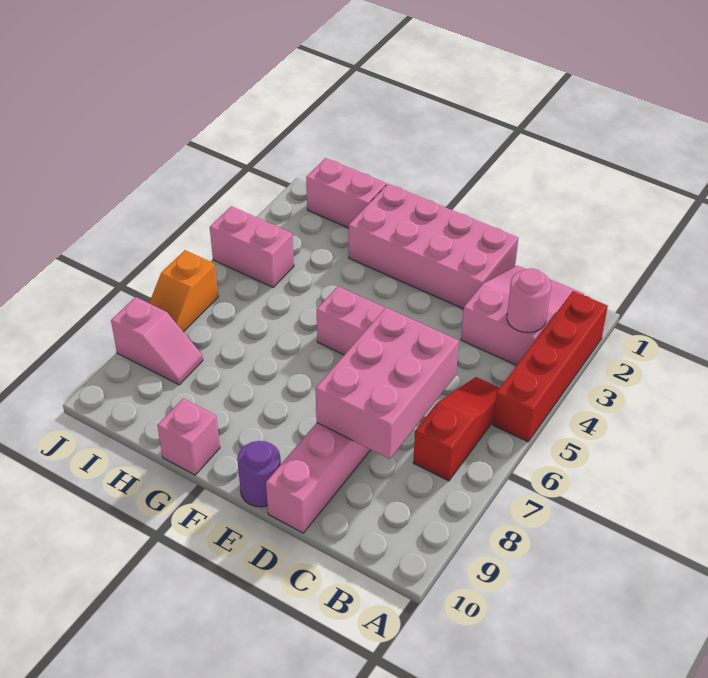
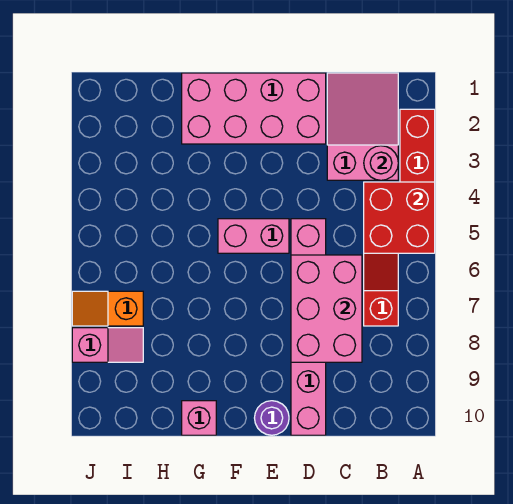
none -> red brick A4:B5 level 2
pink brick H1:I1 level 1 -> none
pink brick I4:J4 level 1 -> none
orange slope J6:J7 level 1 top 6 -> orange slope I7:J7 level 1 top I

